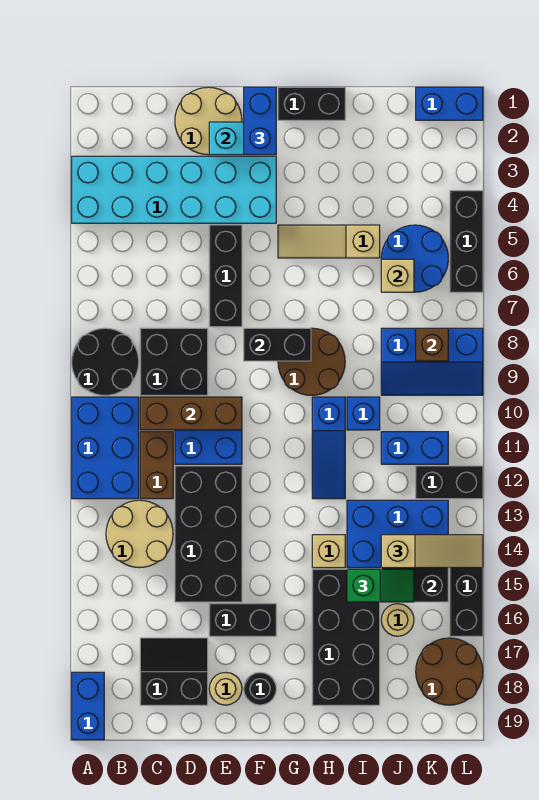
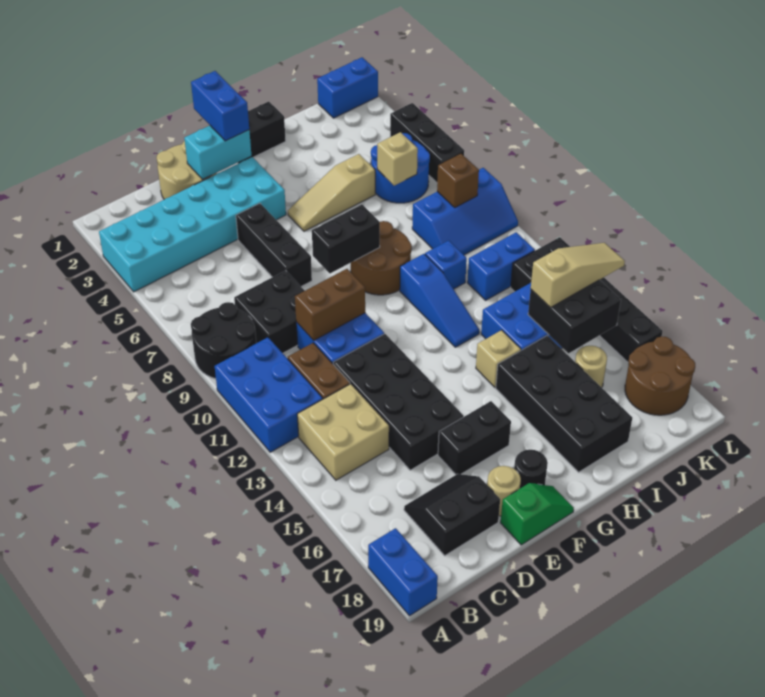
tan round brick B13:C14 level 1 -> tan brick B13:C14 level 1
brown brick C10:E10 level 2 -> brown brick D10:E10 level 2
green slope I15:J15 level 3 top I -> green slope E19:F19 level 1 top E

